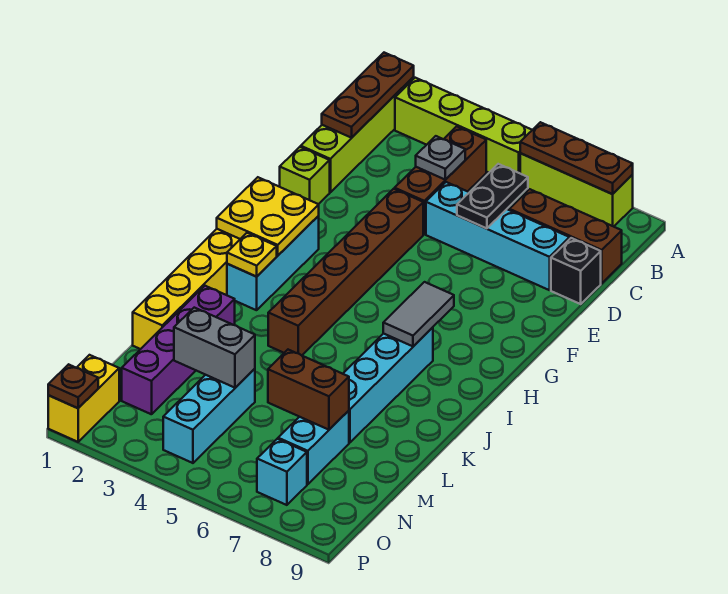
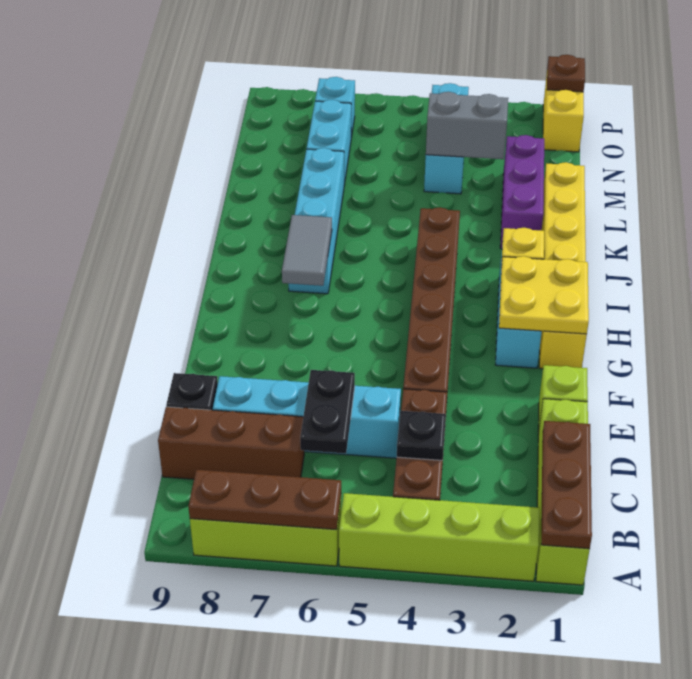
grey plate C4 level 2 -> black plate C4 level 2
purple brick K2:N2 level 1 -> purple brick K2:M2 level 1
brown brick M6:M7 level 2 -> none

